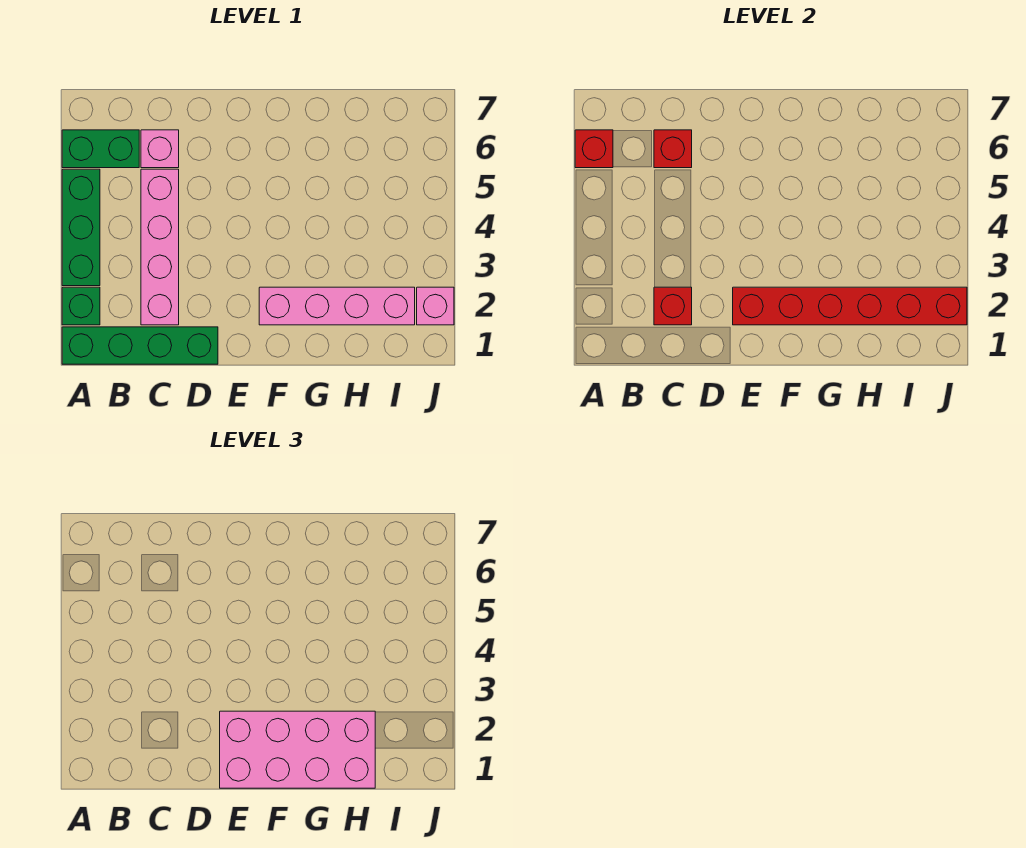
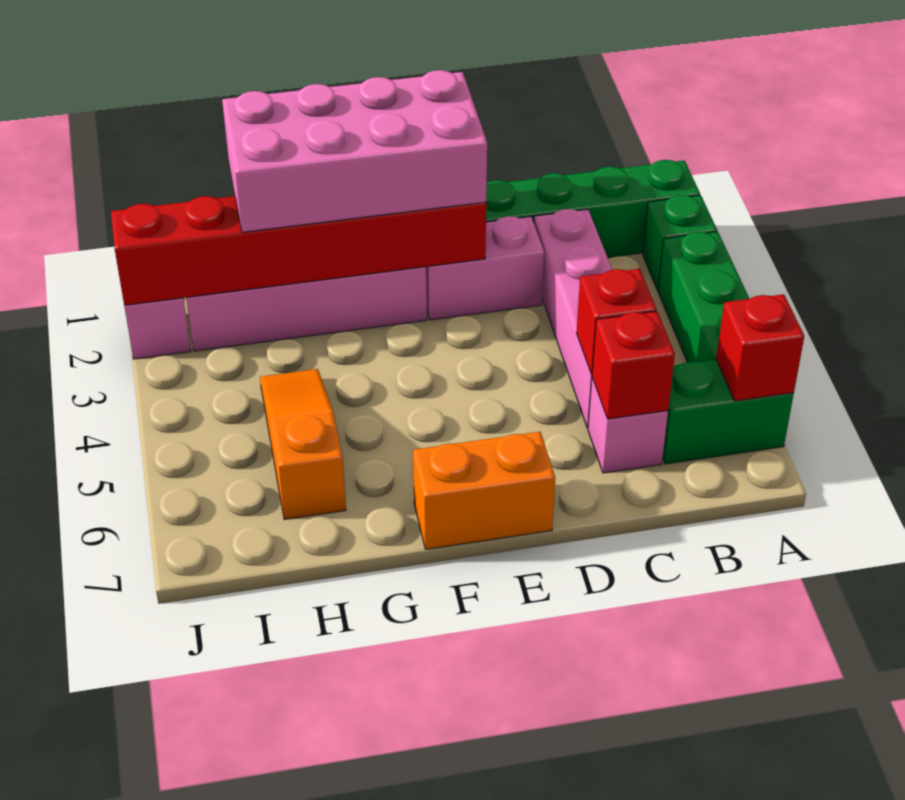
red brick C2 level 2 -> red brick C5 level 2
none -> pink brick D2:E2 level 1
none -> orange brick E7:F7 level 1
none -> orange slope H4:H6 level 1 top 6

